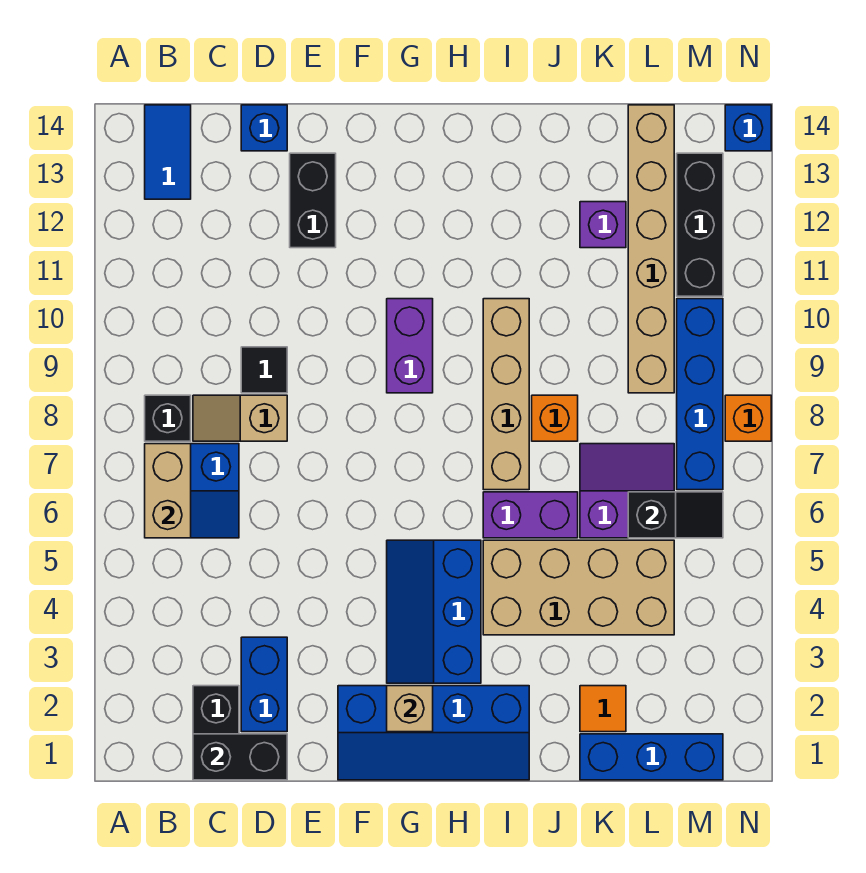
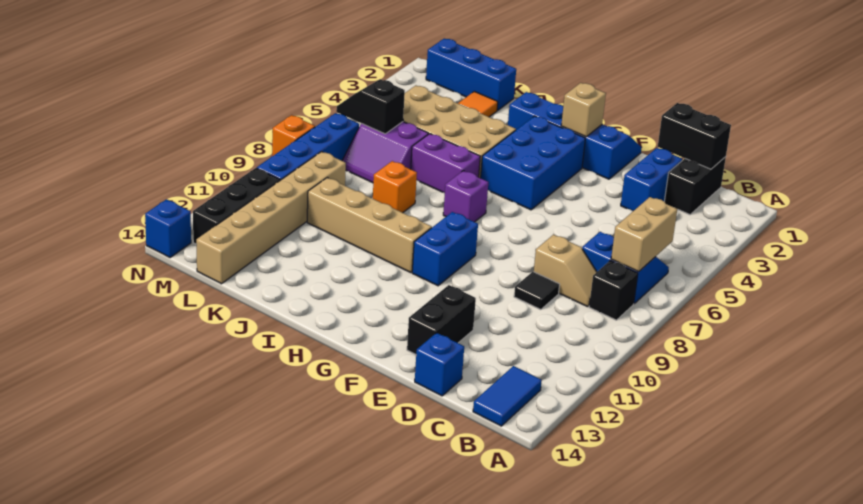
blue slope G3:H5 level 1 top H -> blue brick G3:H5 level 1
purple brick G9:G10 level 1 -> blue brick G9:G10 level 1
tan brick I7:I10 level 1 -> tan brick H10:K10 level 1
purple brick K12 level 1 -> purple brick H7 level 1

